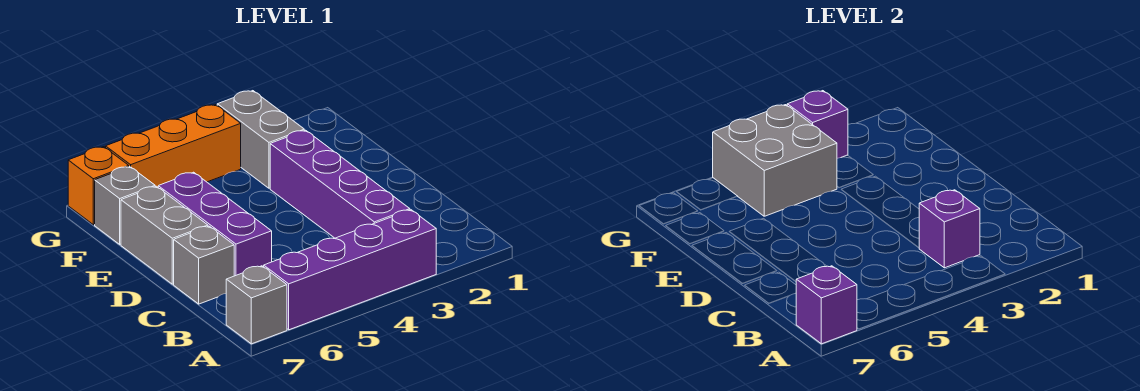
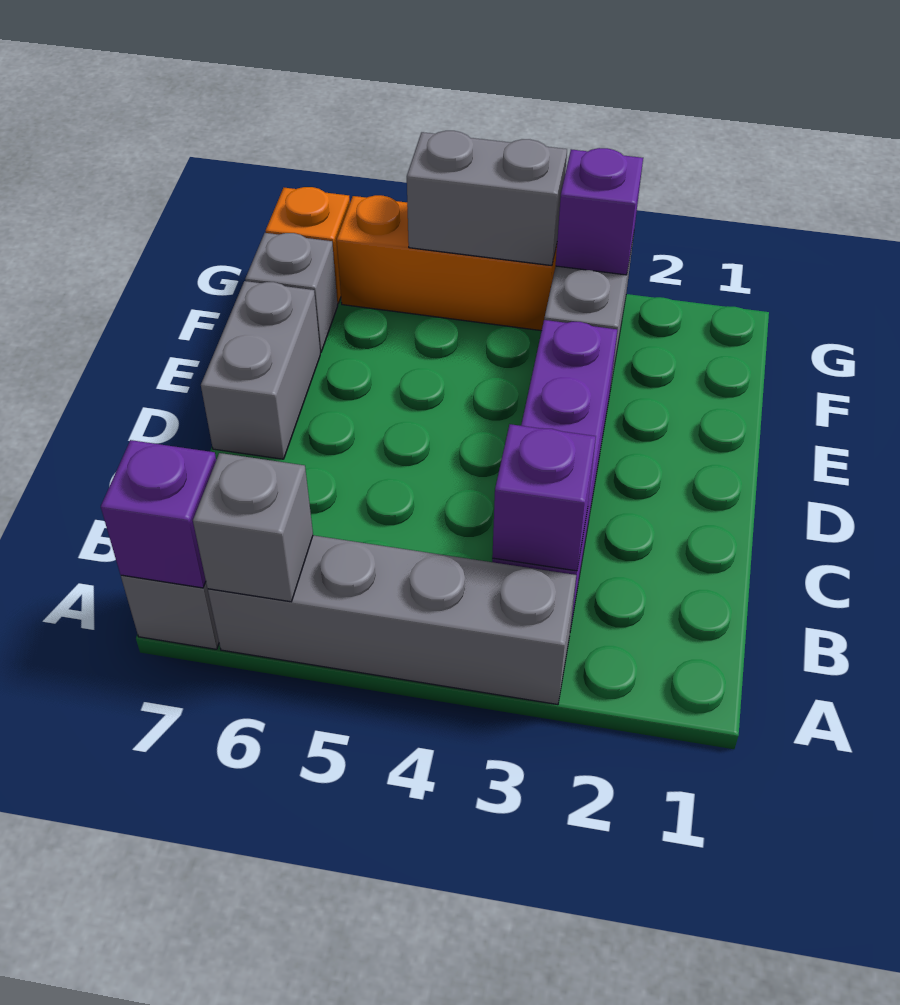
purple brick A3:A6 level 1 -> grey brick A3:A6 level 1
purple brick C6:E6 level 1 -> none
grey brick C7 level 1 -> grey brick A6 level 2
grey brick F4:G5 level 2 -> grey brick G4:G5 level 2

